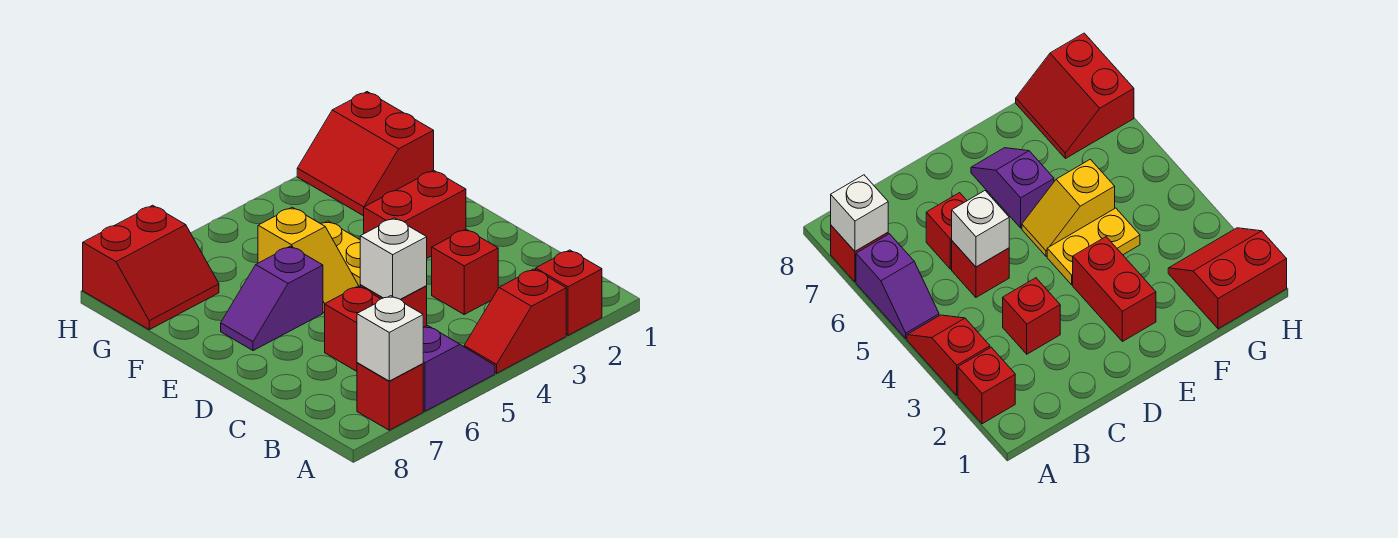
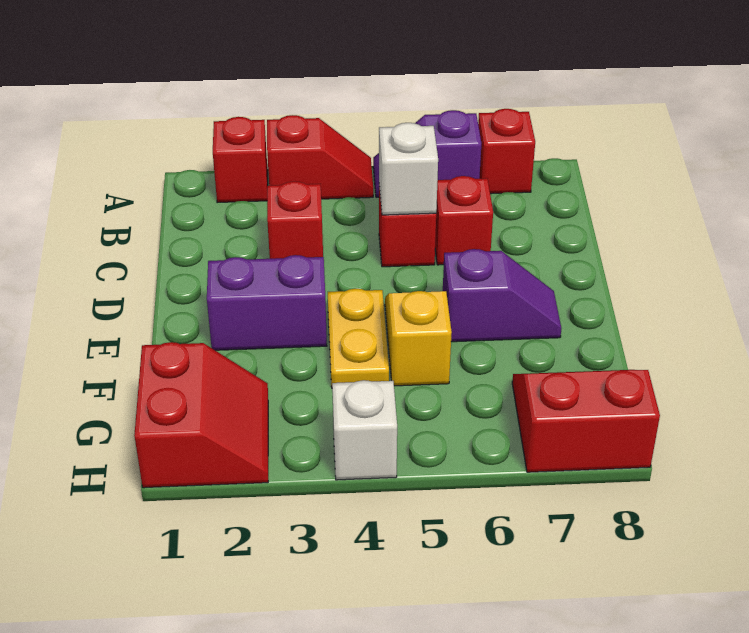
white brick A7 level 2 -> white brick H4 level 1
red brick E2:E3 level 1 -> purple brick E2:E3 level 1

